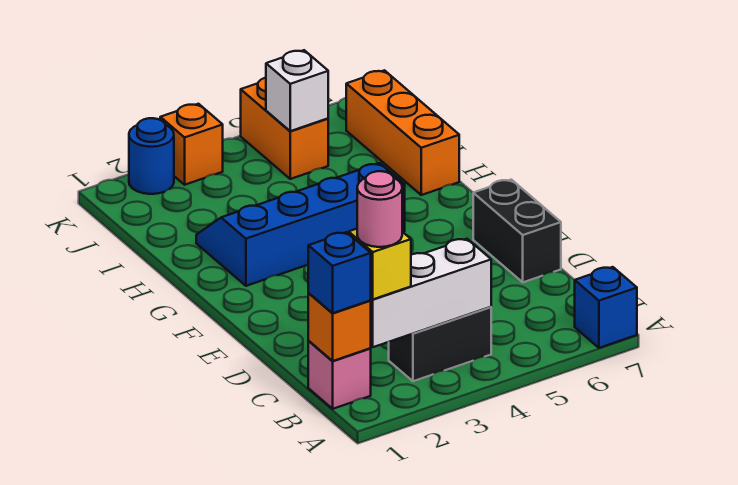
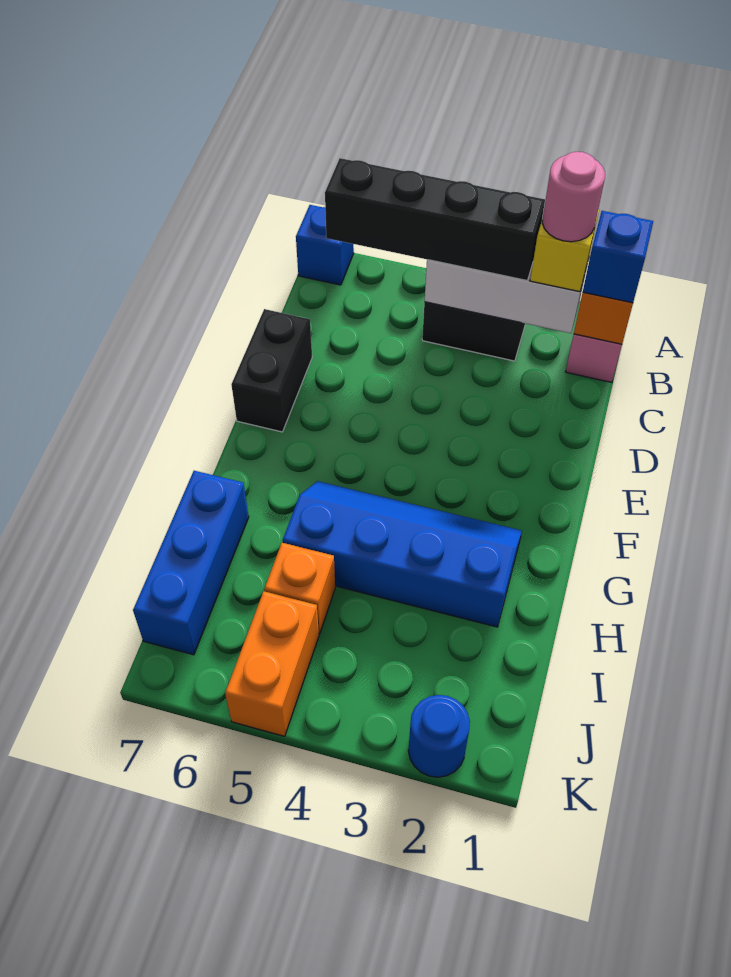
none -> black brick B3:B6 level 3
blue slope G2:H5 level 1 top G -> blue slope G2:H5 level 1 top H
orange brick H7:J7 level 1 -> blue brick H7:J7 level 1
white brick J5 level 2 -> none
orange brick K3 level 1 -> orange brick I5 level 1

